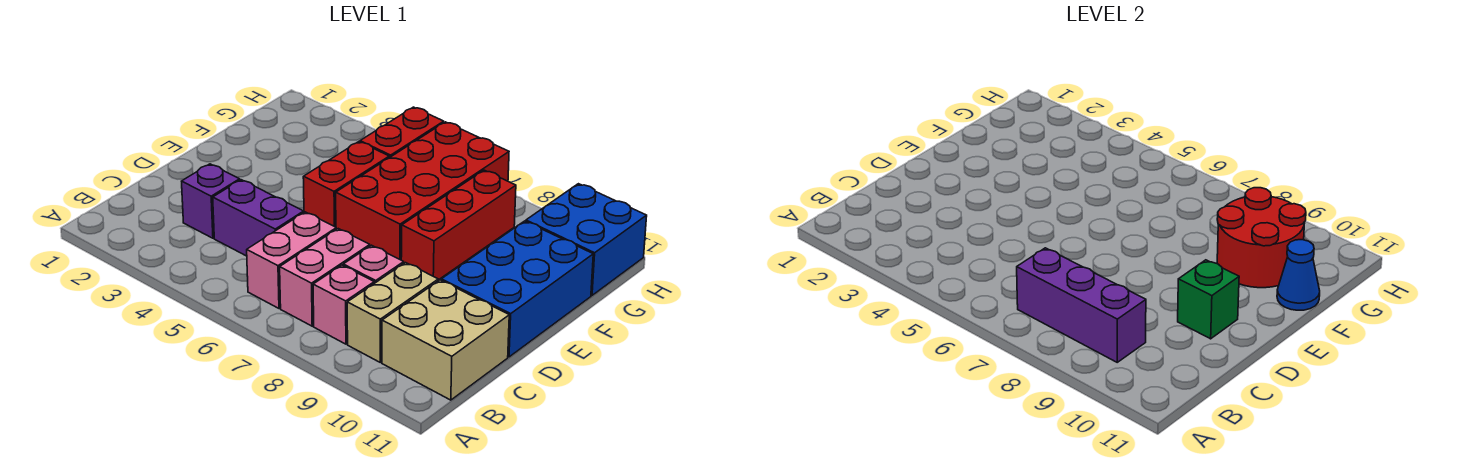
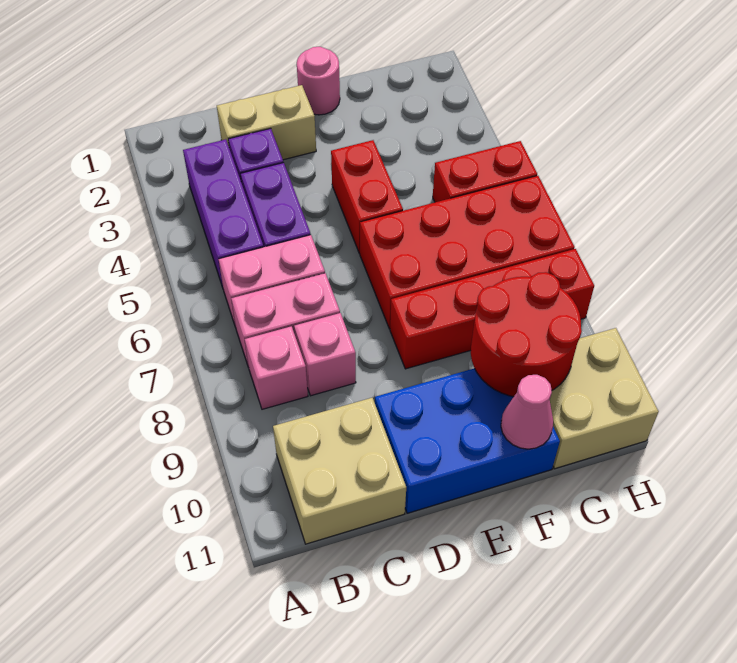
purple brick B7:B9 level 2 -> purple brick B3:B5 level 1
tan brick B9:C9 level 1 -> tan brick C2:D2 level 1
green brick D10 level 2 -> none
none -> pink round brick E1 level 1
red brick E5:F5 level 1 -> red brick E4:E5 level 1
red brick E8:G8 level 1 -> red brick E8:H8 level 1
blue cone F11 level 2 -> pink cone F11 level 2
blue brick G10:H11 level 1 -> tan brick G10:H11 level 1

